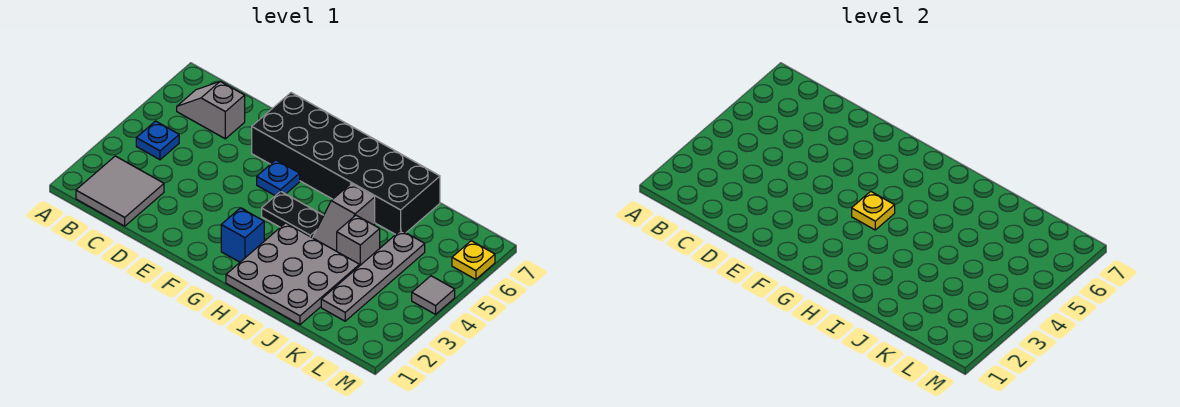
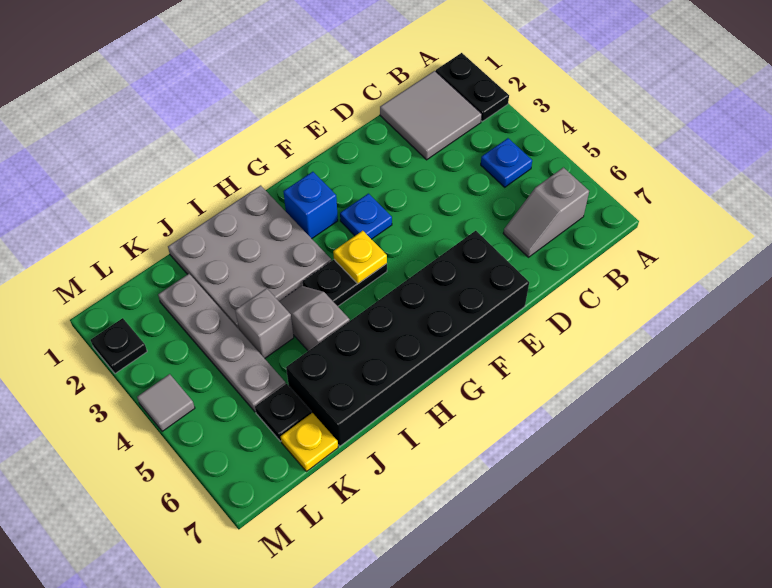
none -> black plate A1:A2 level 1
grey slope B6:C6 level 1 top C -> grey slope B6:C6 level 1 top B
blue plate F5 level 1 -> blue plate F3 level 1
none -> black plate K6 level 1
none -> black plate M2 level 1
yellow plate M6 level 1 -> yellow plate K7 level 1

